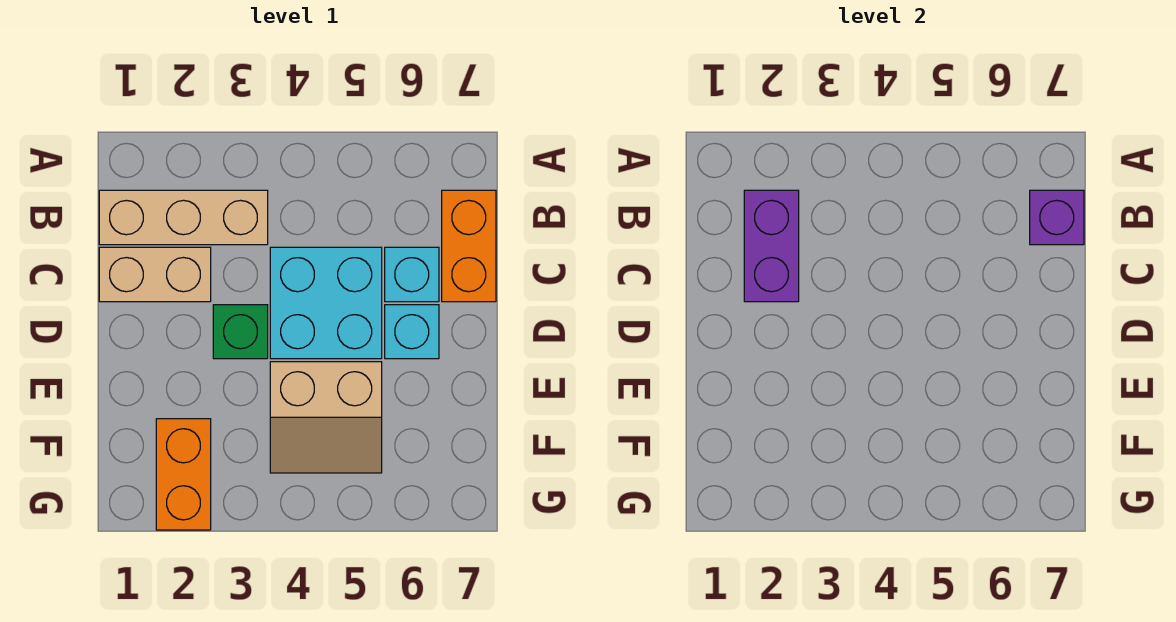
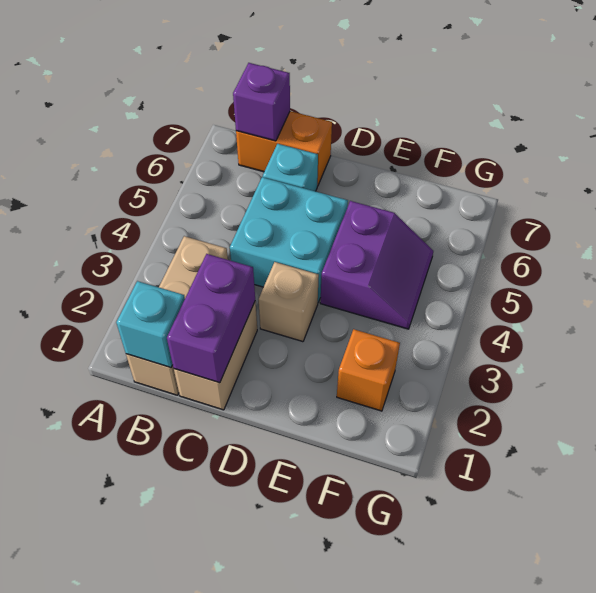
purple brick B2:C2 level 2 -> purple brick C1:C2 level 2
green brick D3 level 1 -> tan brick D3 level 1
cyan brick D6 level 1 -> cyan brick B1 level 2
tan slope E4:F5 level 1 top E -> purple slope E4:F5 level 1 top E
orange brick F2:G2 level 1 -> orange brick F2 level 1

